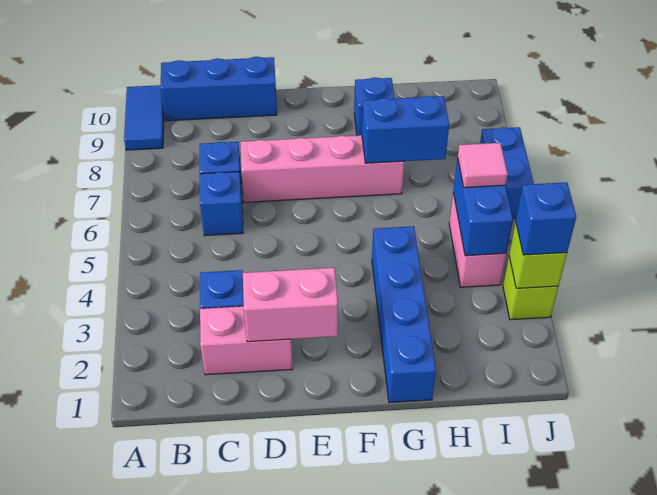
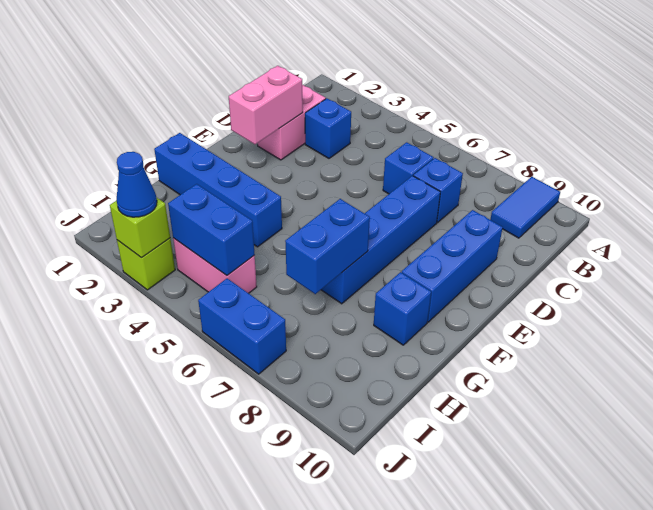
blue tile A9:A10 level 1 -> blue tile A9:B9 level 1
blue brick B10:D10 level 1 -> blue brick D9:F9 level 1
pink brick D7:G7 level 1 -> blue brick D7:G7 level 1
pink tile I5 level 3 -> none
blue brick J3 level 3 -> blue cone J3 level 3

